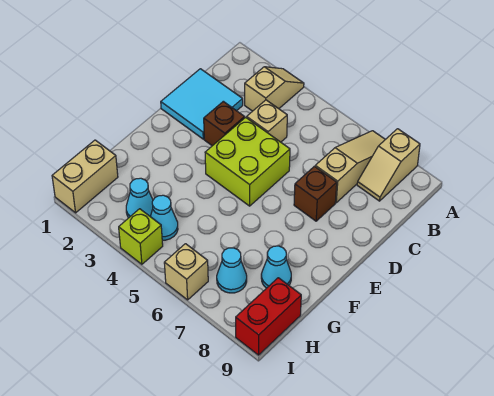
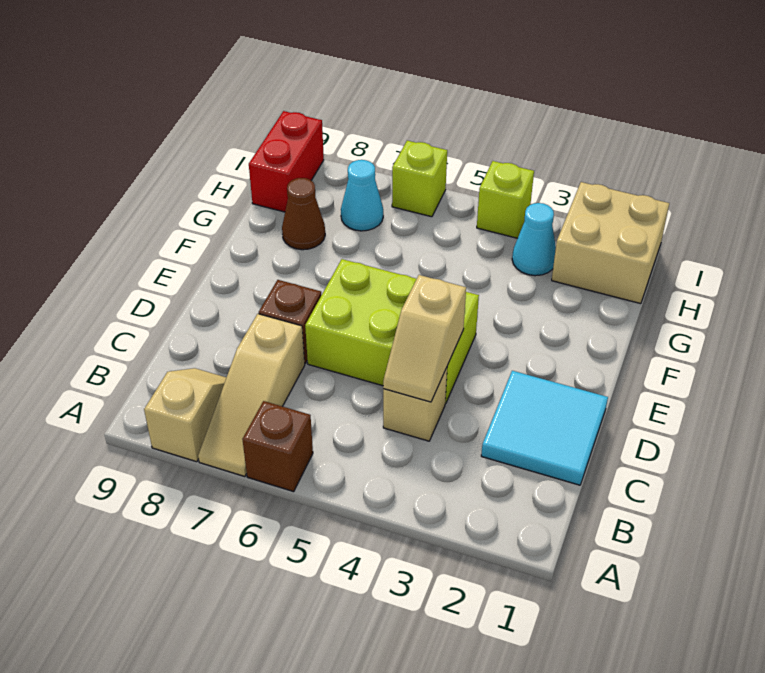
tan slope A3:B3 level 1 top B -> tan slope C4:D4 level 2 top D
brown brick D3 level 1 -> brown brick A6 level 1
lime brick D4:E5 level 1 -> lime brick D4:E6 level 1
cyan cone G8 level 1 -> brown cone G8 level 1
tan brick H1:I1 level 1 -> tan brick H1:I2 level 1
cyan cone H4 level 1 -> none
tan brick I6 level 1 -> lime brick I6 level 1

